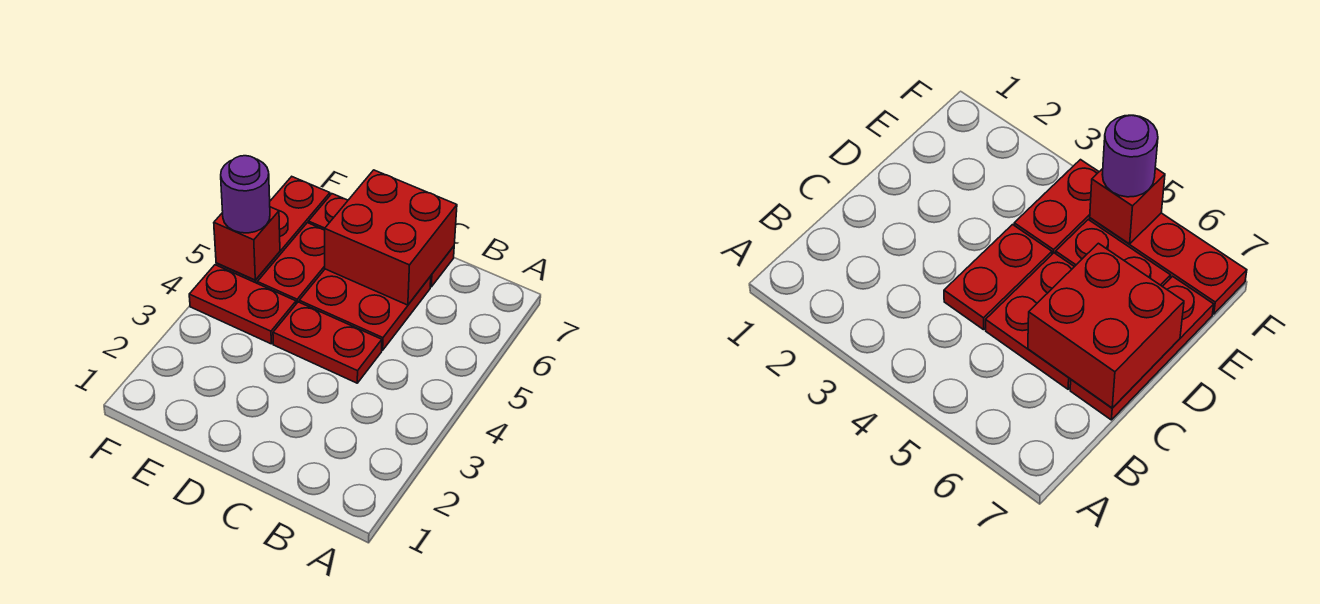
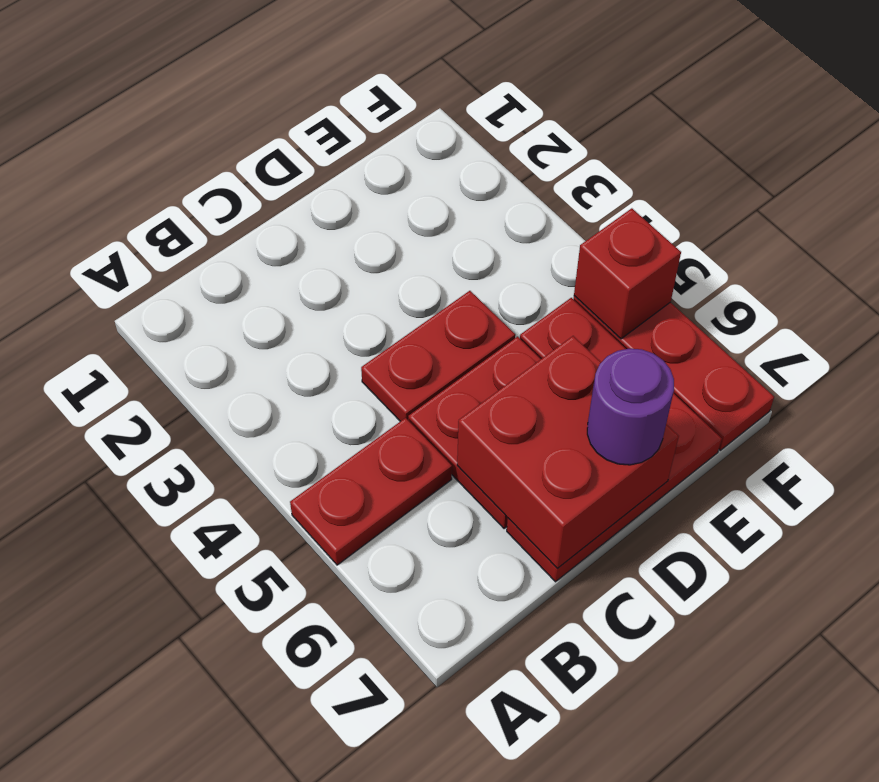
red plate E4:F4 level 1 -> red plate A5:B5 level 1
purple round brick F5 level 3 -> purple round brick D7 level 3

